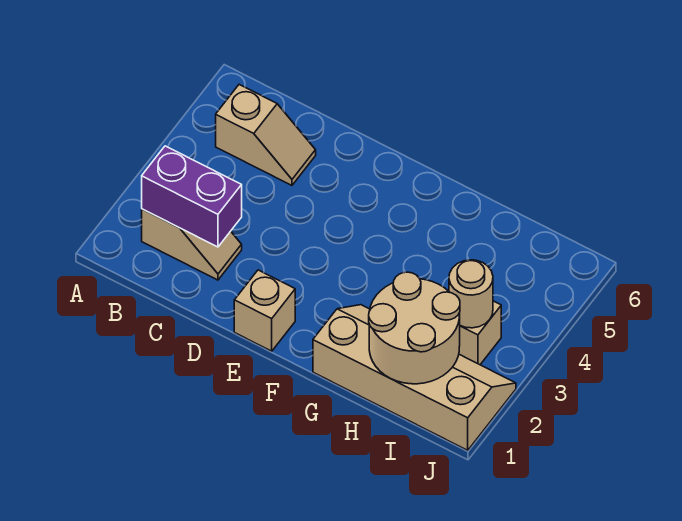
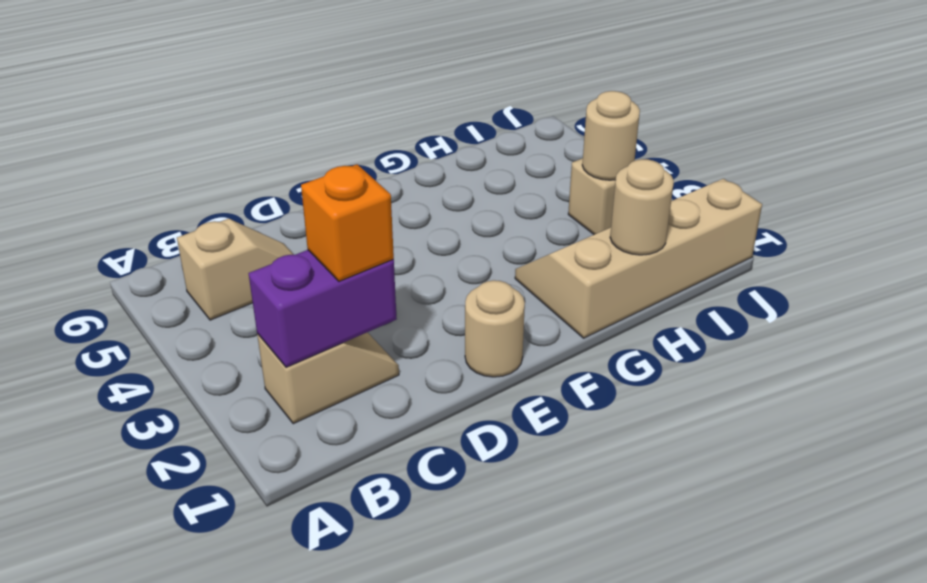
none -> orange brick C2 level 3
tan brick E1 level 1 -> tan round brick E1 level 1
tan round brick H1:I2 level 2 -> tan round brick H1 level 2

